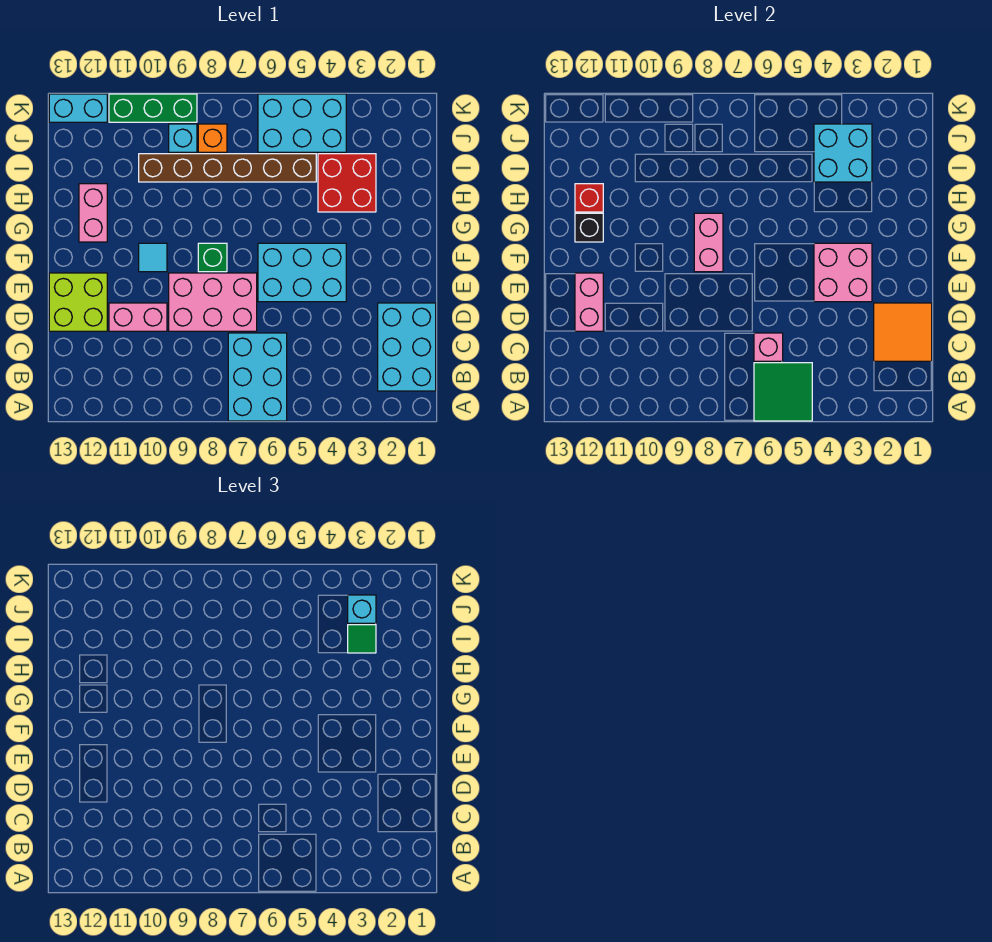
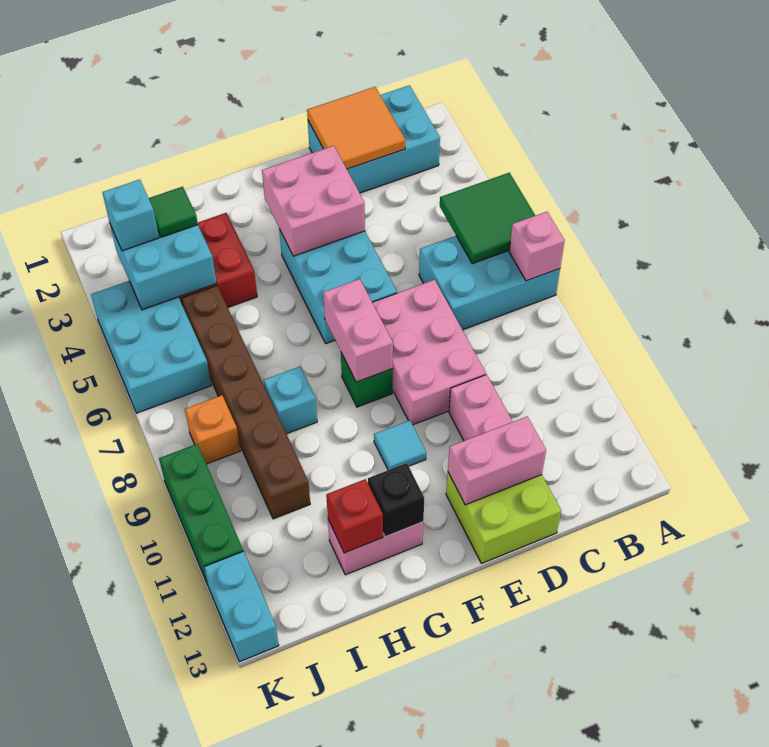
pink brick C6 level 2 -> pink brick A7 level 2
pink brick F8:G8 level 2 -> pink brick F7:F8 level 2
cyan brick J9 level 1 -> cyan brick H8 level 1

